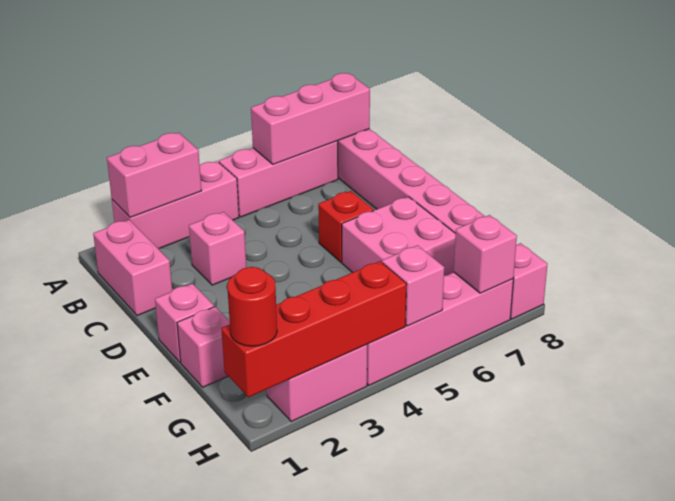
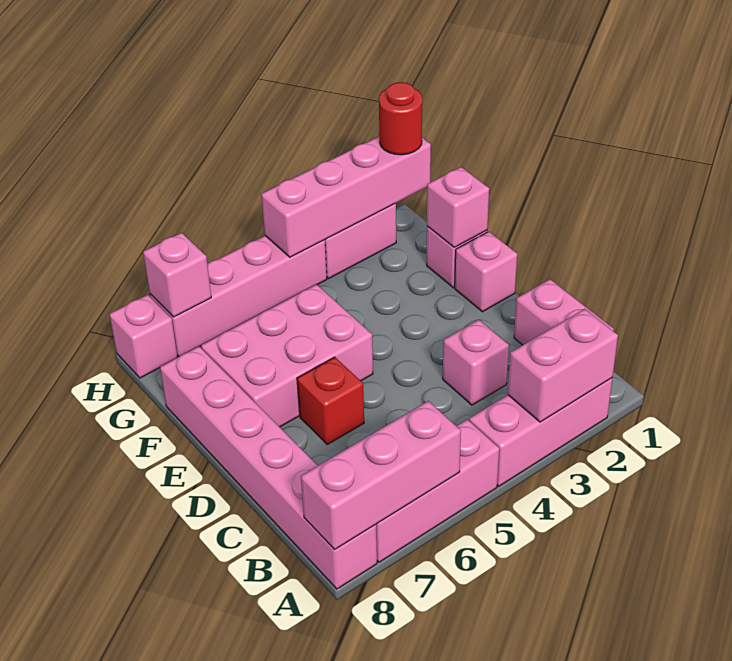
pink brick E6:F7 level 1 -> pink brick E5:F7 level 1
red brick H1:H4 level 2 -> pink brick H1:H4 level 2
pink brick H5 level 2 -> pink brick F1 level 2

